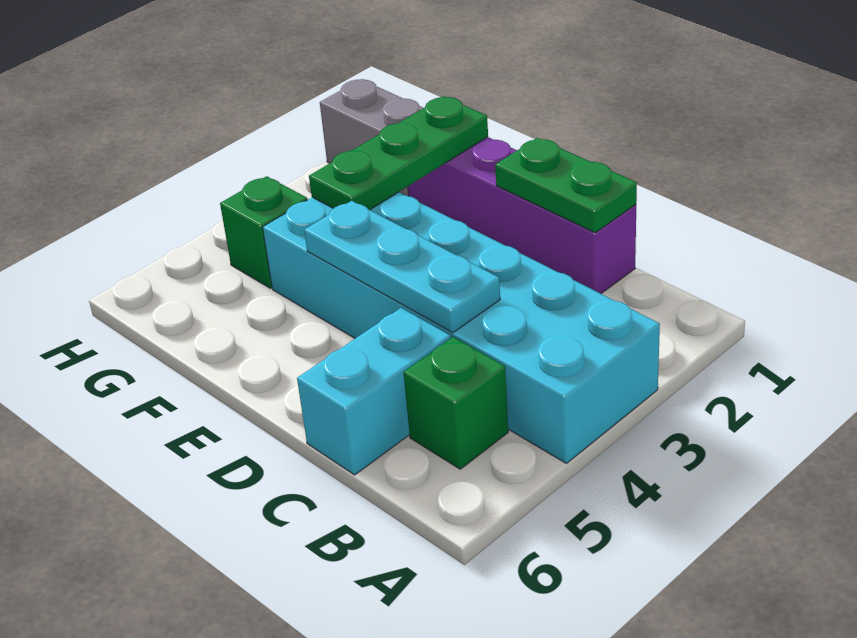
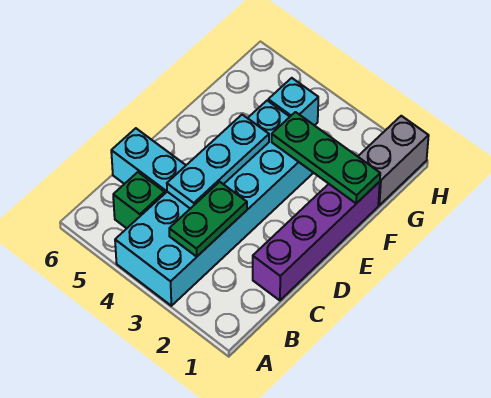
green plate C1:D1 level 2 -> green plate B3:C3 level 2
green brick G4 level 1 -> cyan brick G4 level 1

